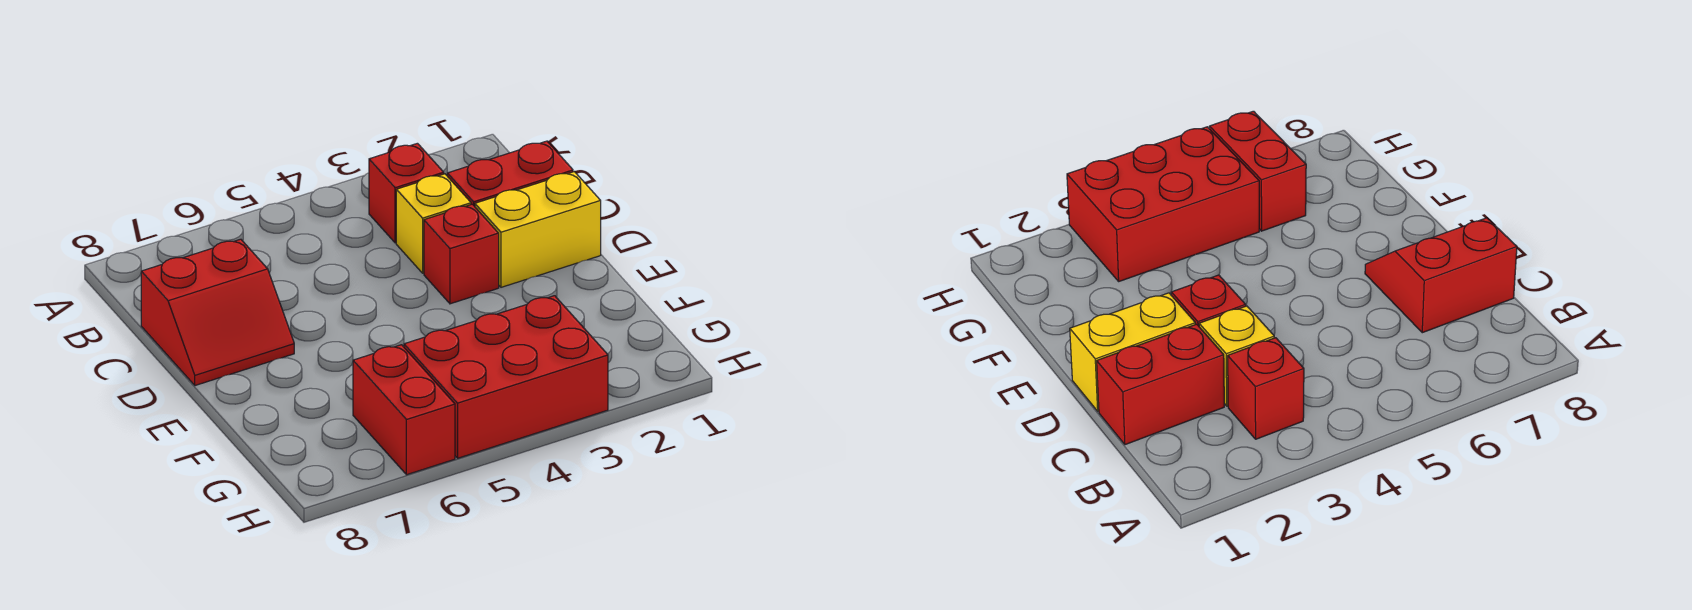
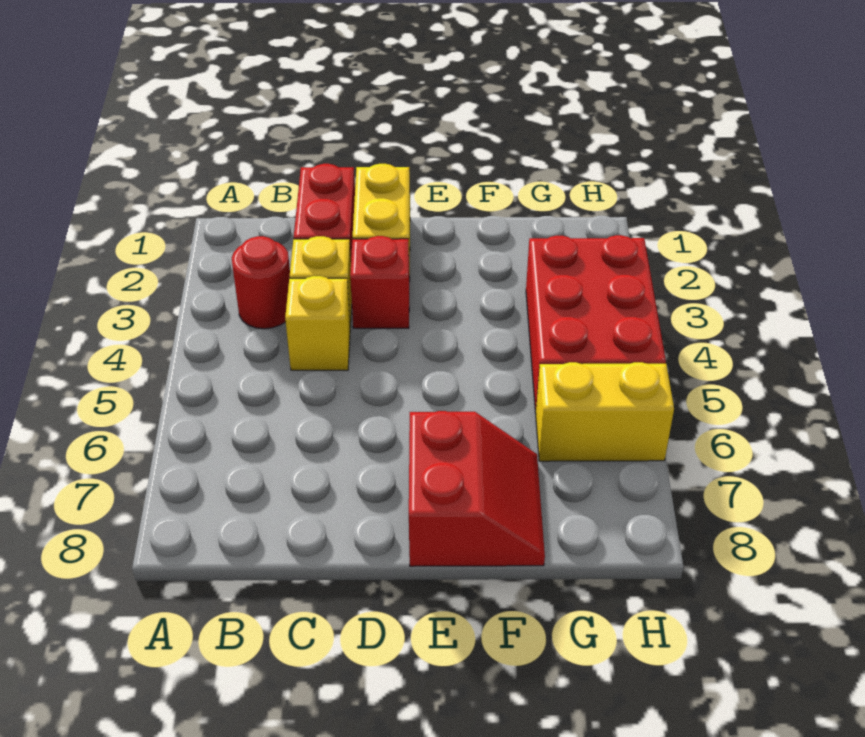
red brick B3 level 1 -> red round brick B3 level 1
none -> yellow brick C4 level 1
red slope C7:D8 level 1 top C -> red slope E7:F8 level 1 top E
red brick G6:H6 level 1 -> yellow brick G6:H6 level 1

